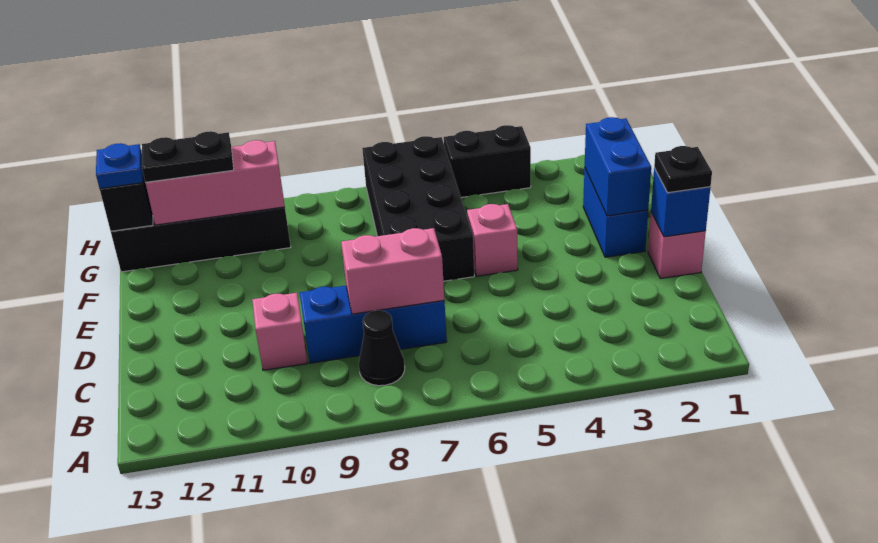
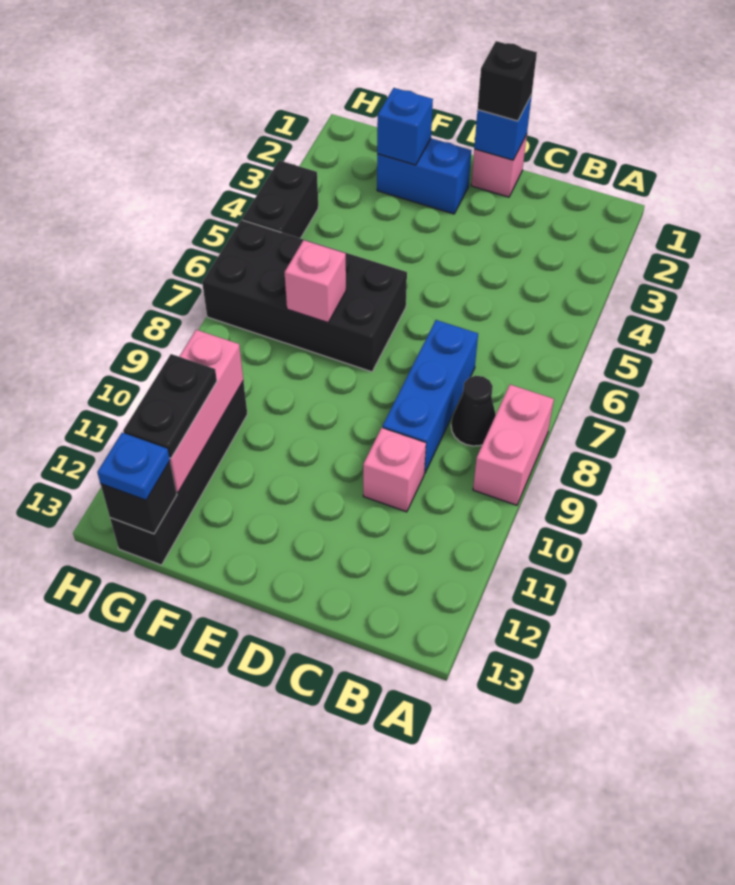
pink brick C7:C8 level 2 -> pink brick A8:A9 level 1
black plate D1 level 3 -> black brick D1 level 3
blue brick E2:F2 level 2 -> blue brick F2 level 2
pink brick E5 level 1 -> pink brick F7 level 2

